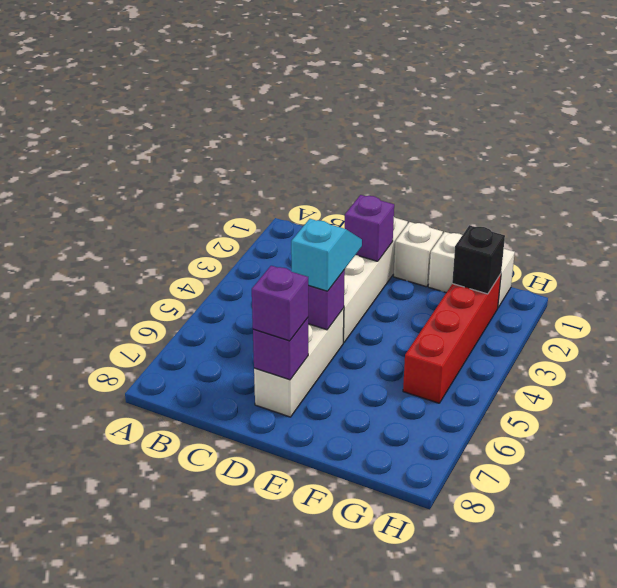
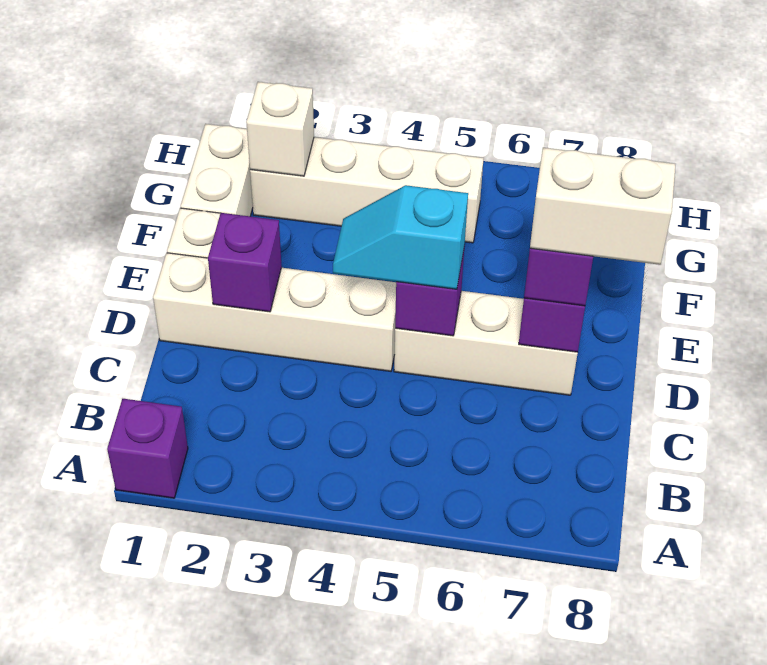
none -> purple brick A1 level 1
none -> white brick D7:D8 level 4
red brick G2:G5 level 1 -> white brick G2:G5 level 1
black brick G2 level 2 -> white brick G2 level 2

